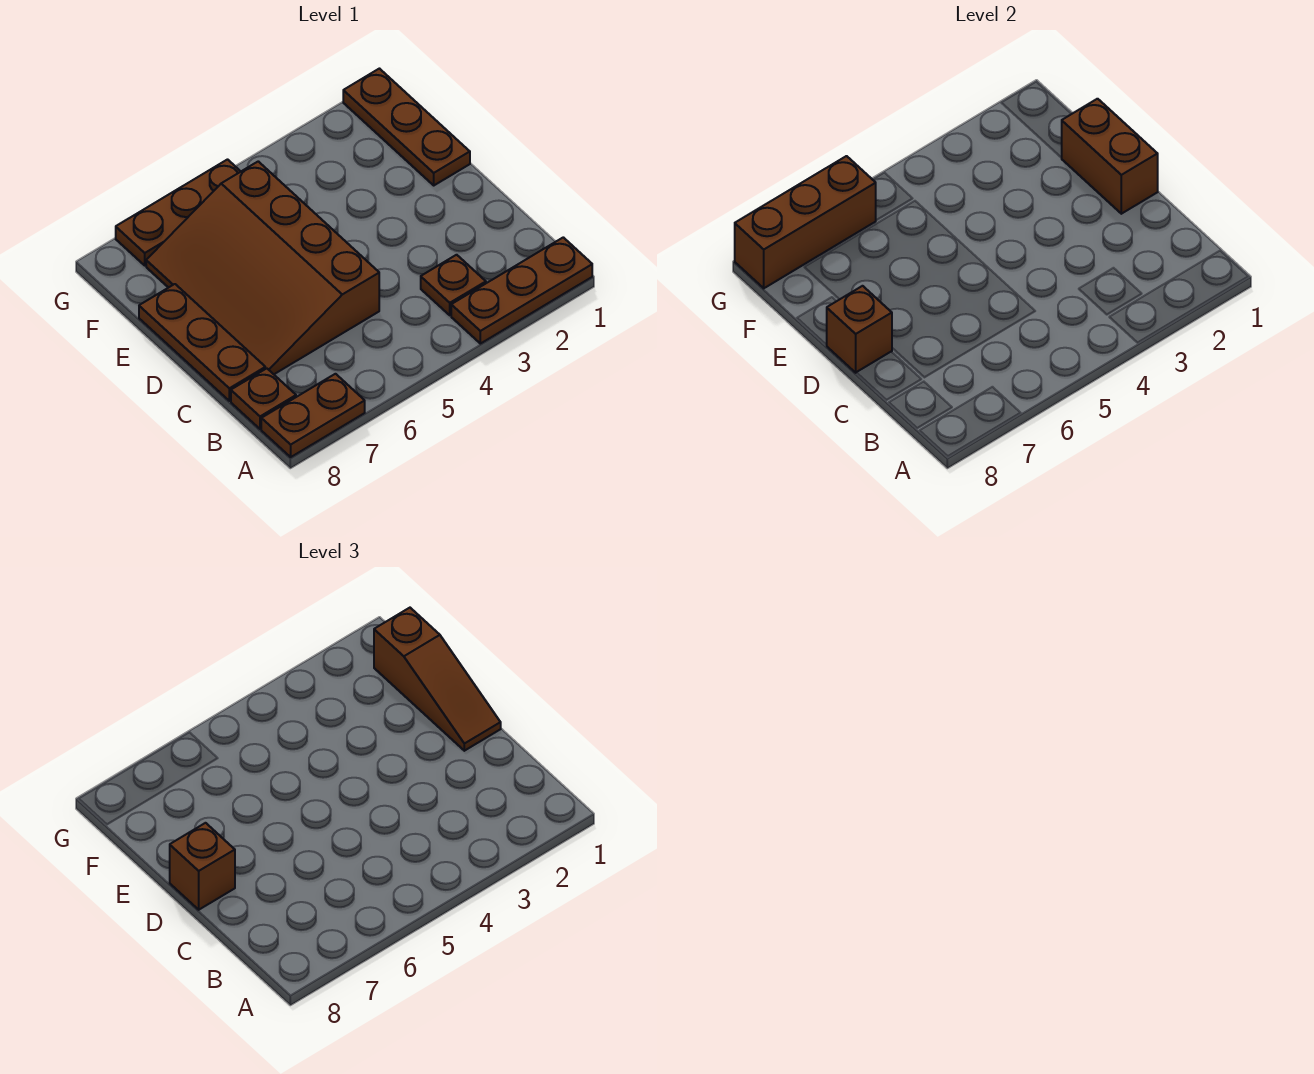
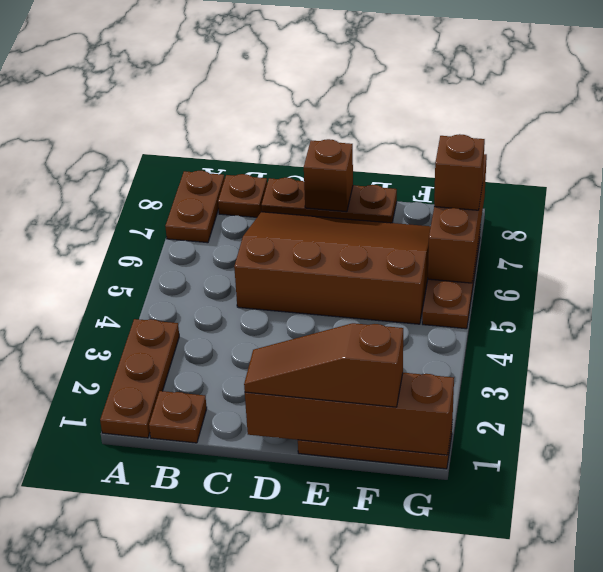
brown plate B3 level 1 -> brown plate B1 level 1
brown brick D1:E1 level 2 -> brown brick D1:G1 level 2
brown brick D8 level 3 -> brown brick G7 level 3

